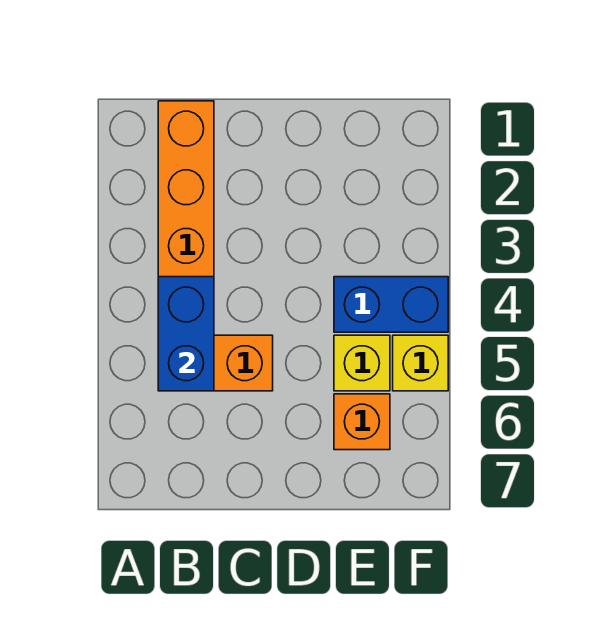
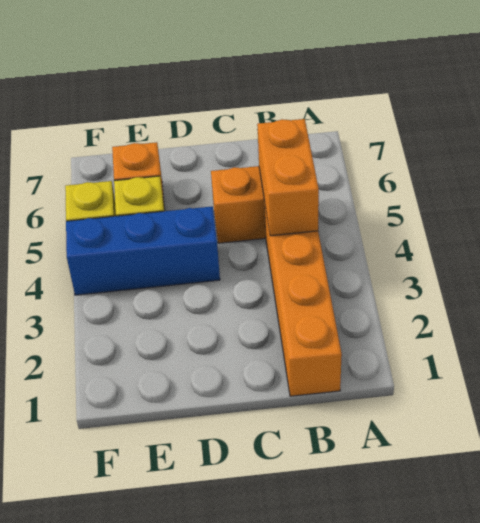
blue brick B4:B5 level 2 -> orange brick B4:B5 level 2
blue brick E4:F4 level 1 -> blue brick D4:F4 level 1

